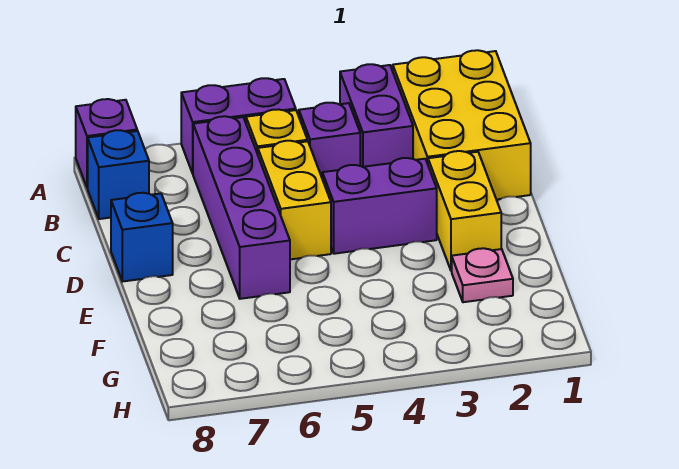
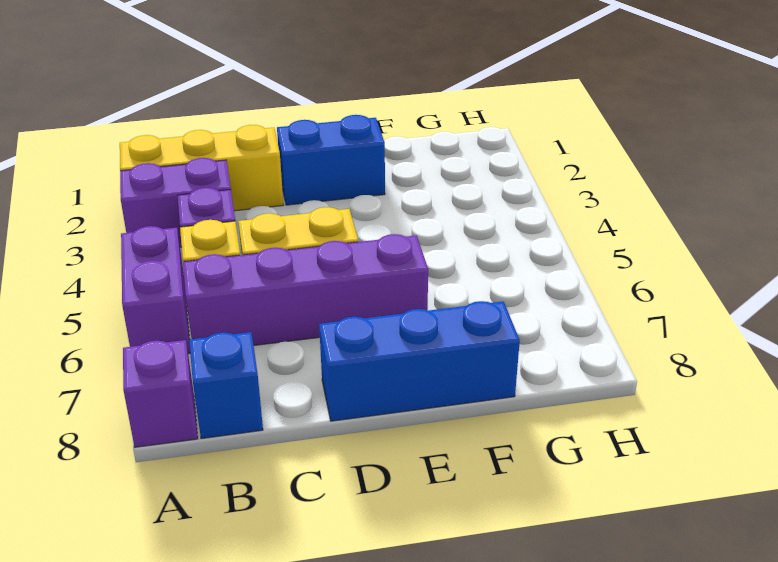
yellow brick A1:C2 level 1 -> yellow brick A2:C2 level 1
yellow brick D2:E2 level 1 -> blue brick D2:E2 level 1
purple brick D3:D4 level 1 -> none
blue brick D8 level 1 -> blue brick D8:F8 level 1
pink plate F2 level 1 -> none

